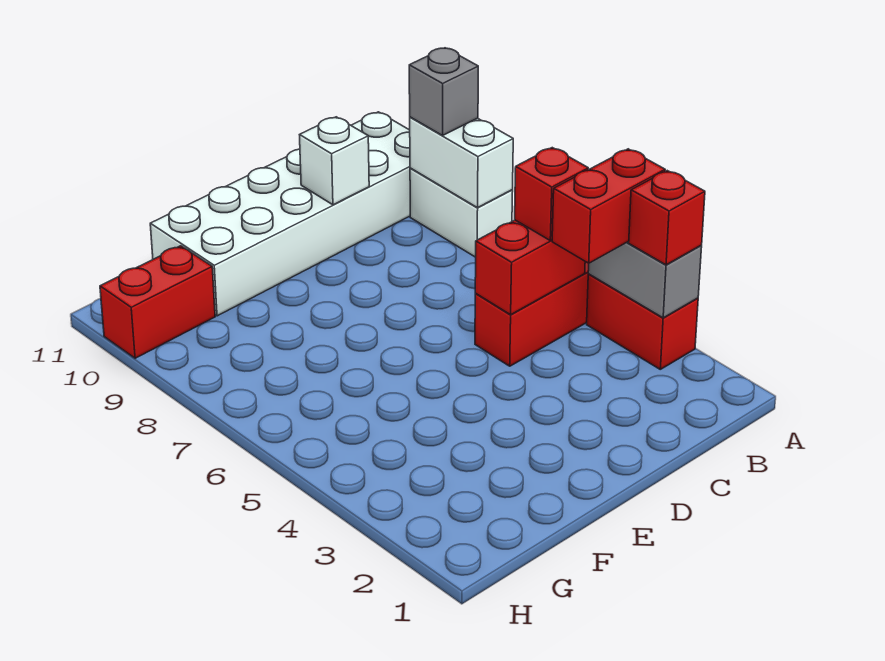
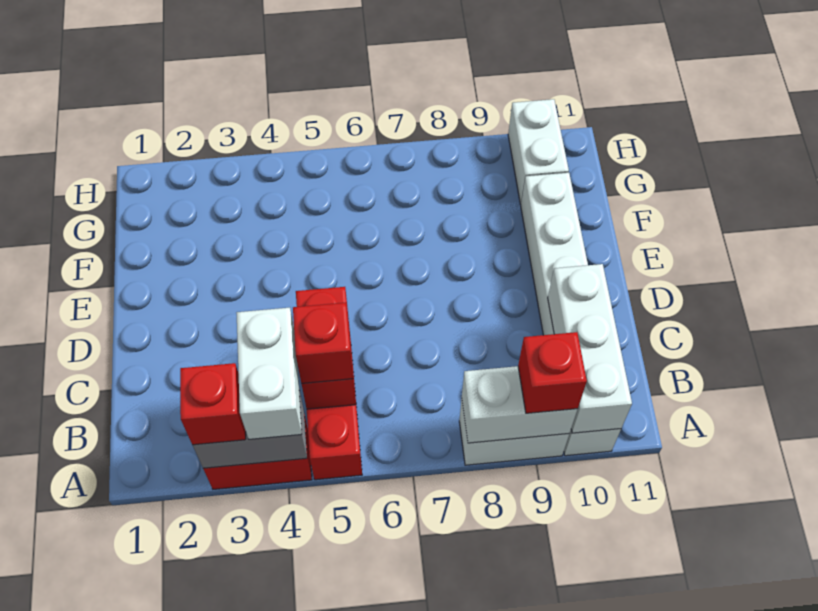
red brick A4:B4 level 3 -> white brick A4:B4 level 3
grey brick A9 level 3 -> red brick A9 level 3
white brick A10:F11 level 1 -> white brick A10:F10 level 1
white brick C10 level 2 -> white brick A10:C10 level 2
red brick G10:H10 level 1 -> white brick G10:H10 level 1

